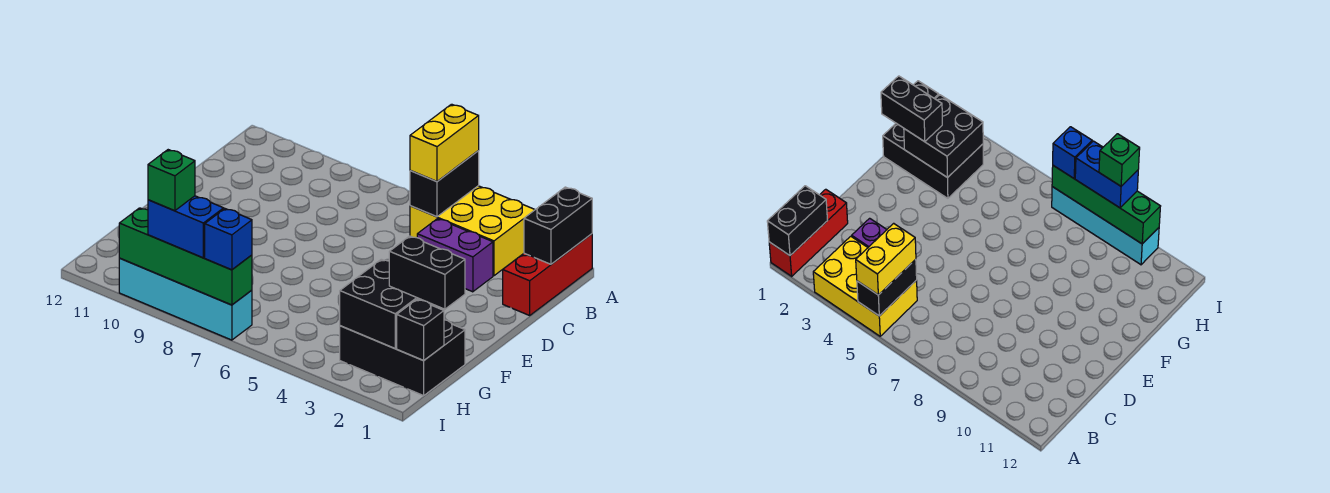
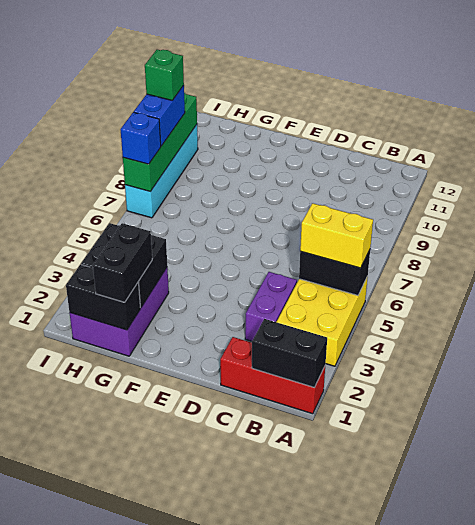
black brick G1:H3 level 1 -> purple brick G1:H3 level 1
black brick H1 level 2 -> black brick G1:H1 level 2

